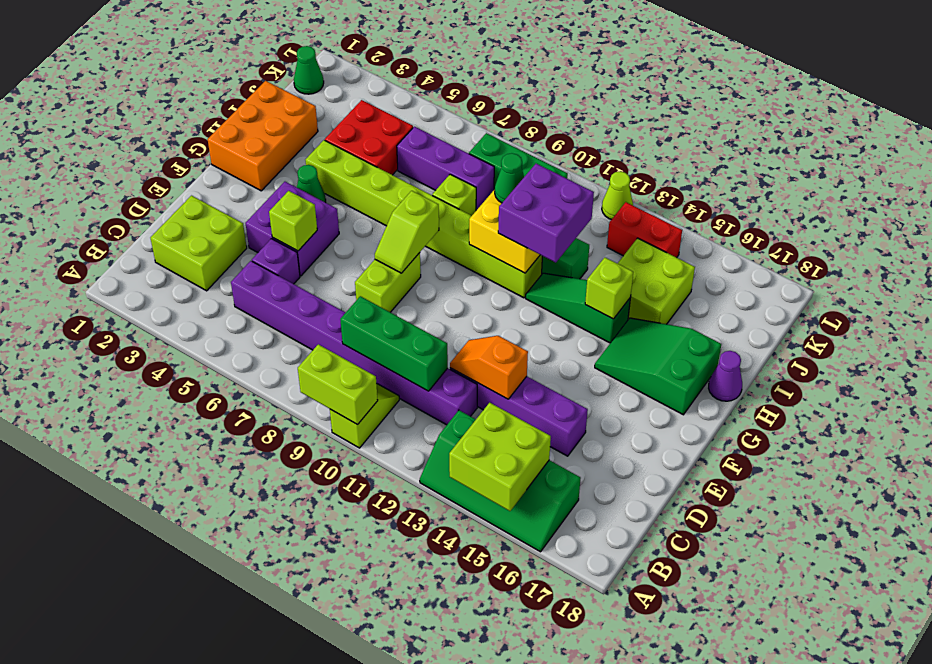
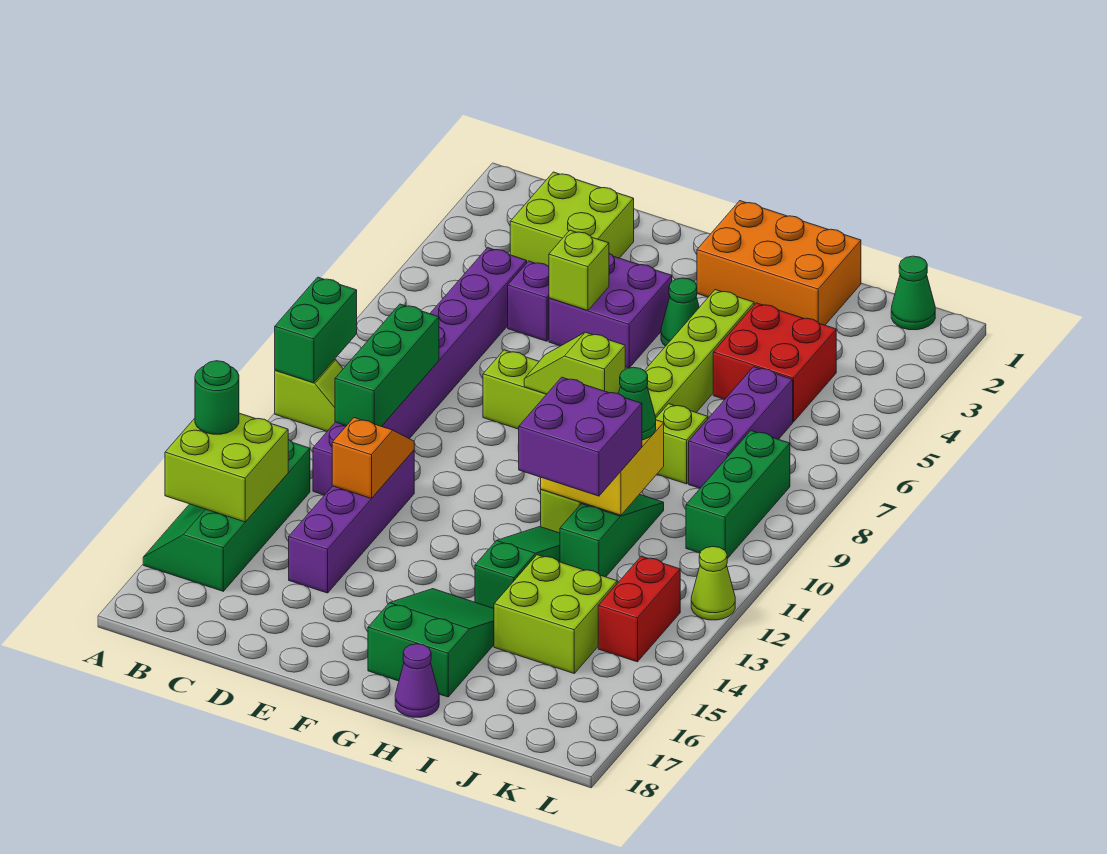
lime brick A9:A10 level 2 -> green brick A9:A10 level 2
none -> green round brick A14 level 3
lime brick H14 level 2 -> none

